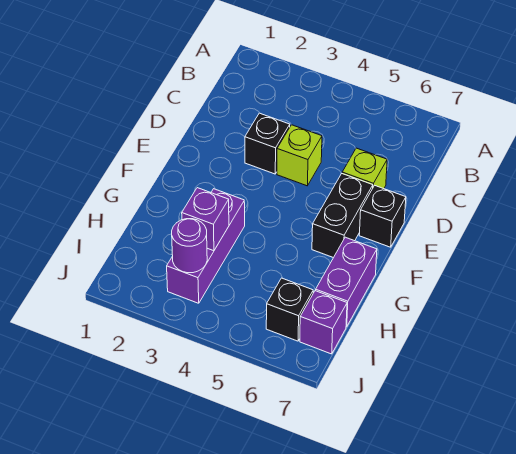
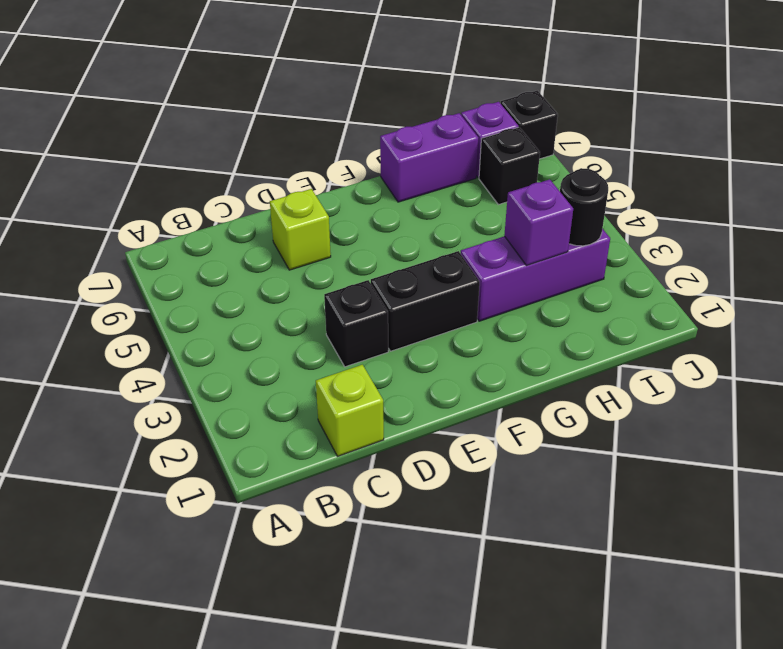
lime brick D4 level 1 -> lime brick C1 level 1
black brick E6:F6 level 1 -> black brick E3:F3 level 1
black brick E7 level 1 -> black brick J7 level 1
purple round brick I3 level 2 -> black round brick I3 level 2

